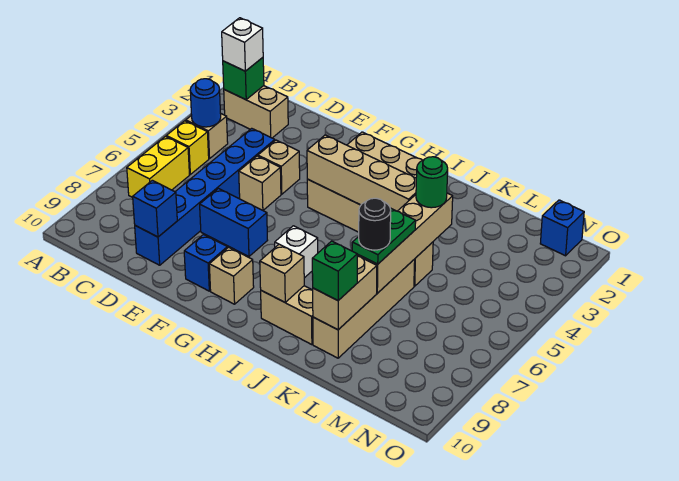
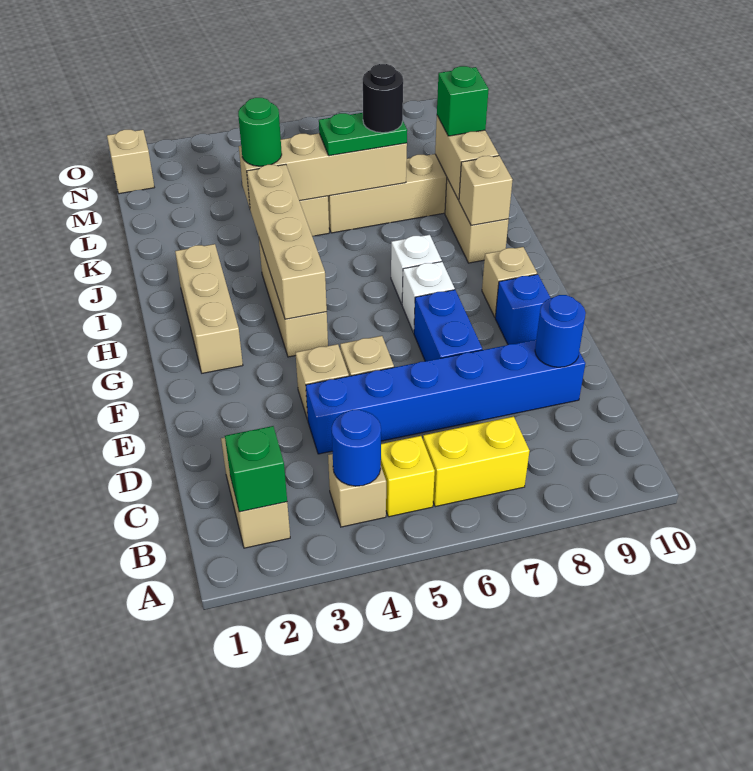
white brick B2 level 3 -> white brick G7 level 1
blue brick D9 level 2 -> blue round brick D9 level 2
tan brick K8:K9 level 2 -> tan brick J9:K9 level 2
blue brick N1 level 1 -> tan brick N1 level 1

